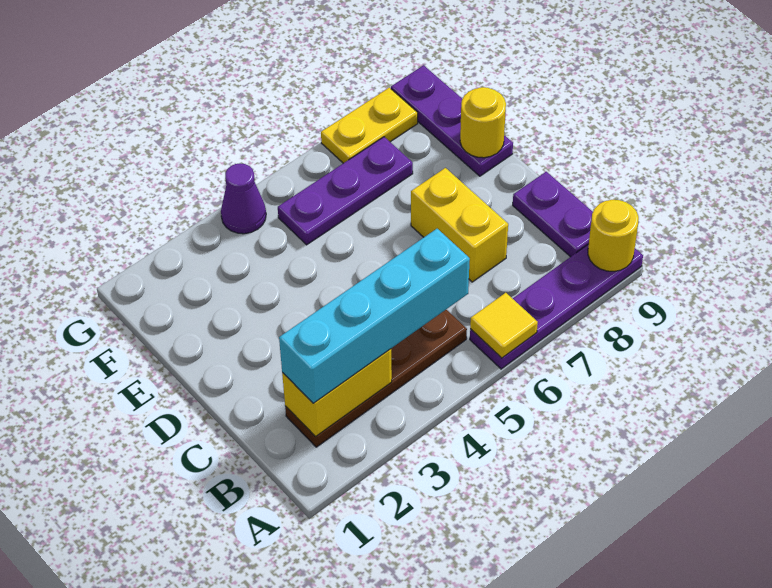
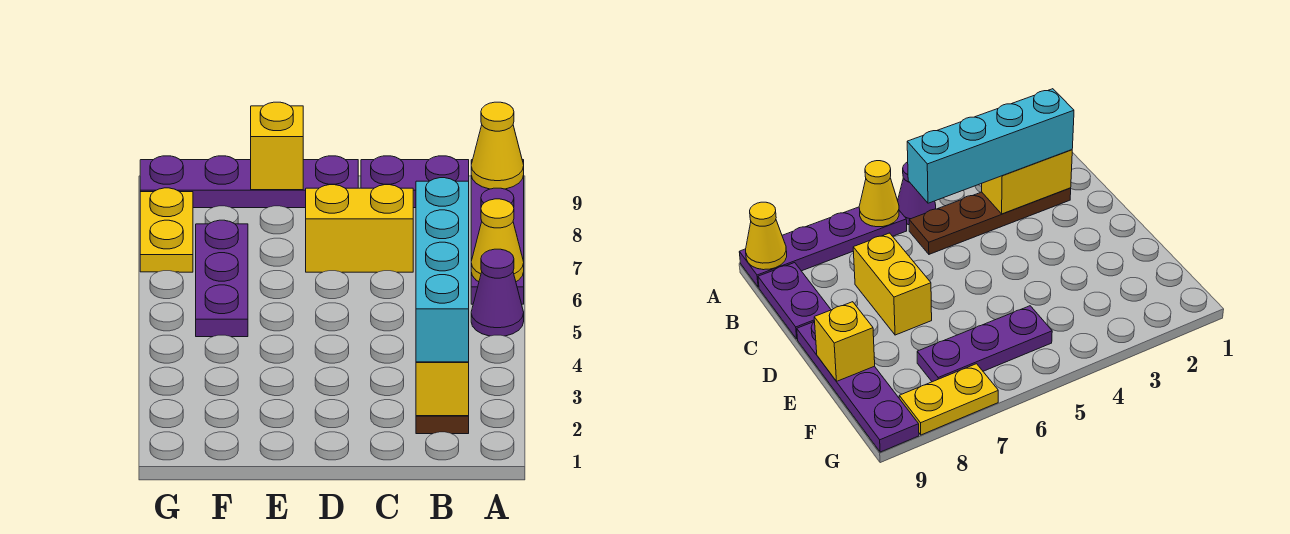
yellow tile A6 level 2 -> yellow cone A6 level 2
yellow round brick A9 level 2 -> yellow cone A9 level 2
purple plate E9:G9 level 1 -> purple plate D9:G9 level 1
yellow round brick E9 level 2 -> yellow brick E9 level 2
purple cone G4 level 1 -> purple cone A5 level 1

